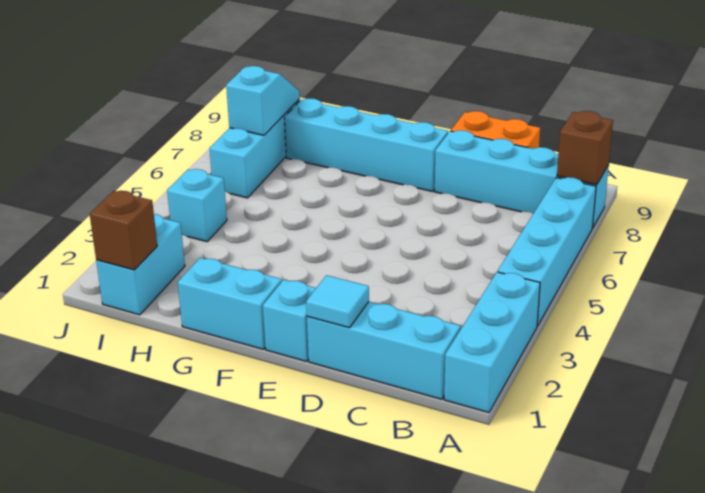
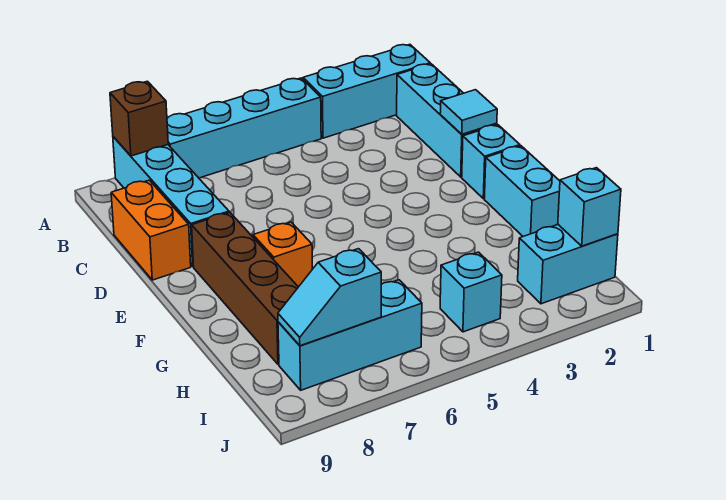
cyan brick E8:H8 level 1 -> brown brick E8:H8 level 1
none -> orange brick F7 level 1
brown brick I1 level 2 -> cyan brick I1 level 2

